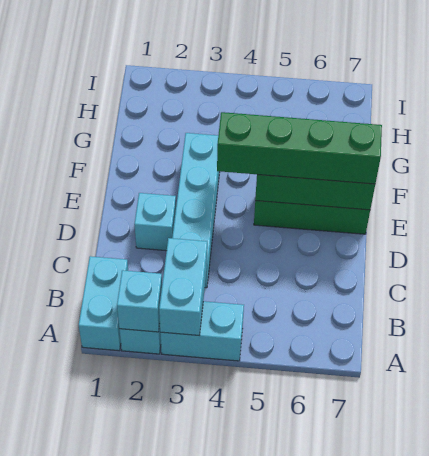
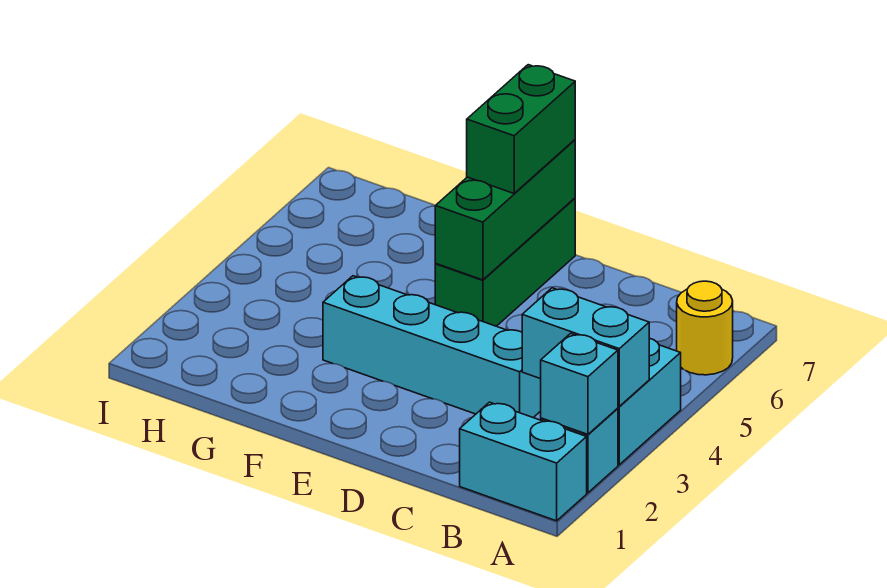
none -> yellow round brick A6 level 1
cyan brick D2 level 1 -> none
green brick E4:E7 level 3 -> green brick E6:E7 level 3

